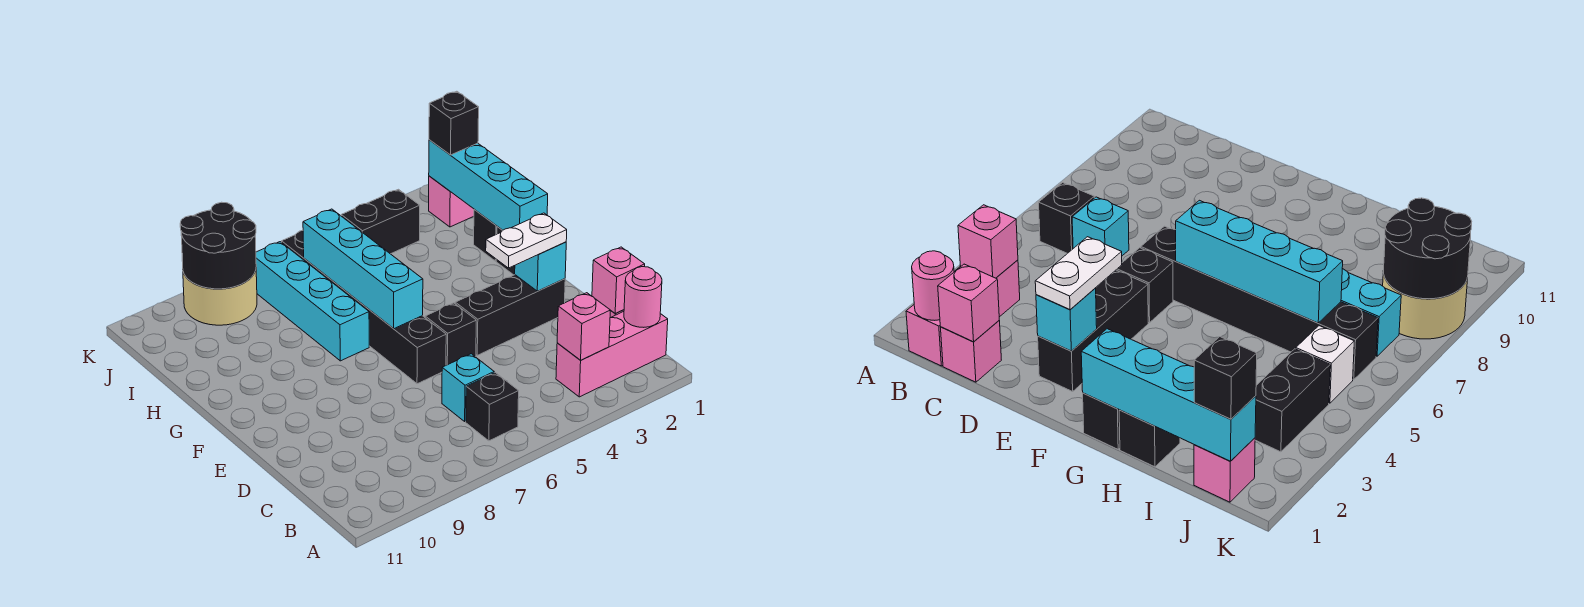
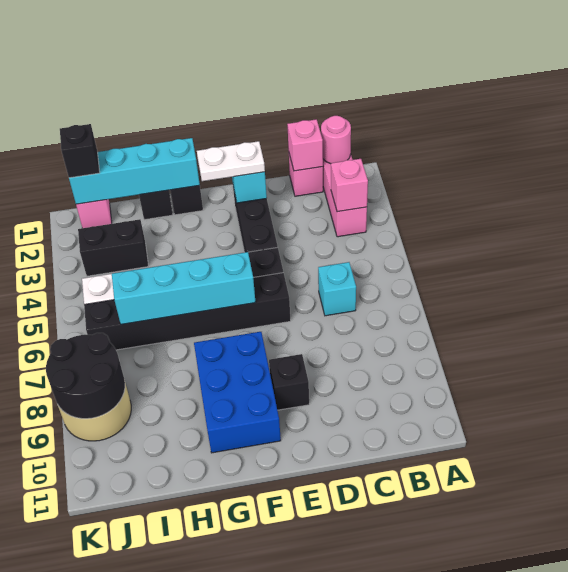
black brick B6 level 1 -> black brick E9 level 1
white plate E2:E3 level 3 -> white plate E2:F2 level 3
none -> blue brick F8:G10 level 1
cyan brick G7:J7 level 1 -> none
black brick J3:J4 level 1 -> black brick I3:J3 level 1

